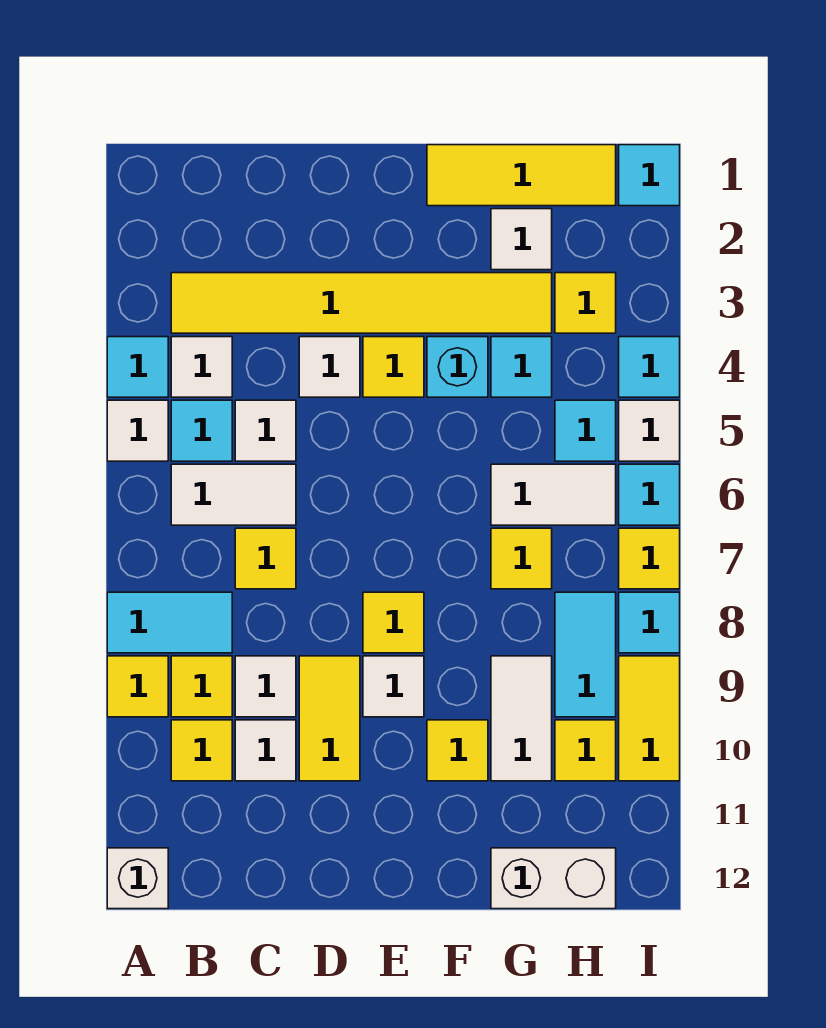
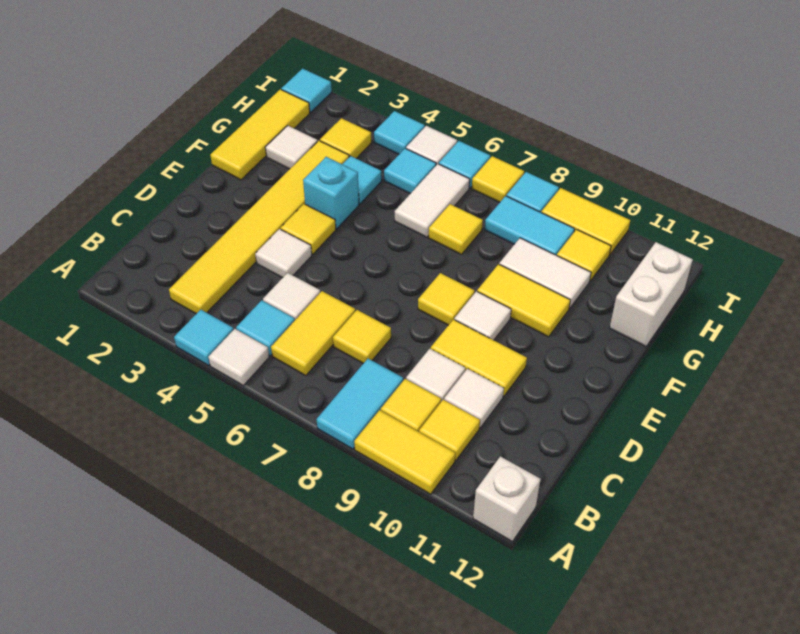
yellow tile A9 level 1 -> yellow tile A9:A10 level 1
white tile B4 level 1 -> none
white tile B6:C6 level 1 -> yellow tile B6:C6 level 1
yellow tile F10 level 1 -> yellow tile F9:F10 level 1

